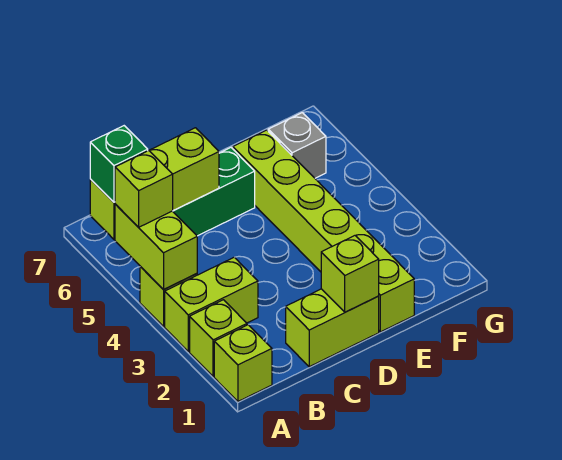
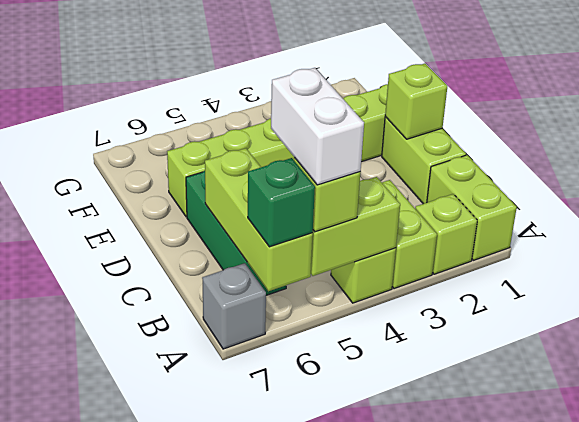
lime brick A1 level 1 -> lime brick A1:B1 level 1
none -> white brick A5:B5 level 4
grey brick F6 level 1 -> grey brick A7 level 1

